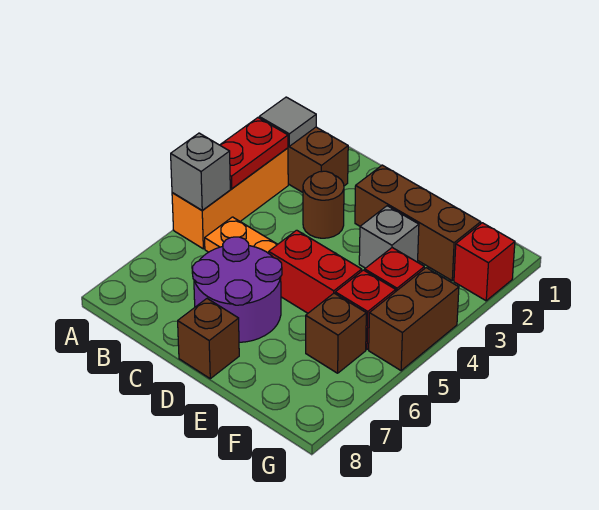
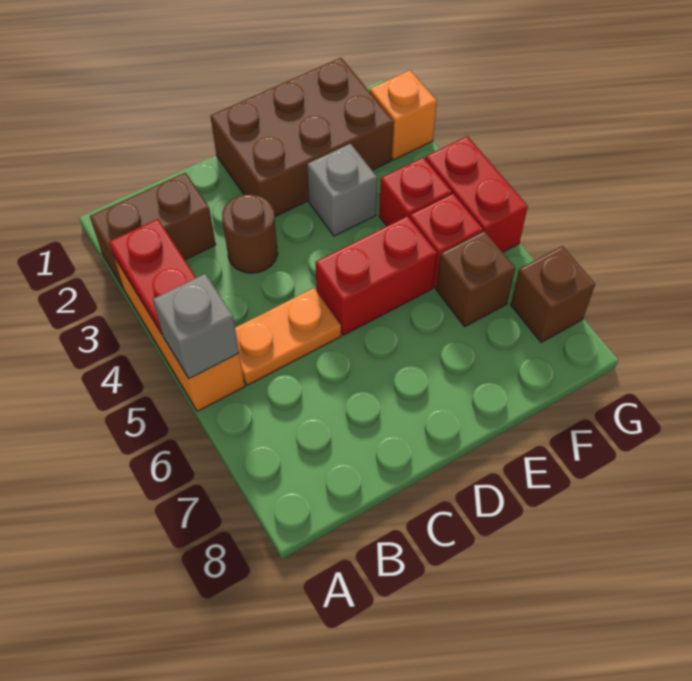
grey tile A2 level 2 -> none
purple round brick C6:D7 level 1 -> none
brown brick D2:F2 level 1 -> brown brick D1:F2 level 1
brown brick D8 level 1 -> brown brick G7 level 1
red brick G2 level 1 -> orange brick G2 level 1
brown brick G4:G5 level 1 -> red brick G4:G5 level 1

